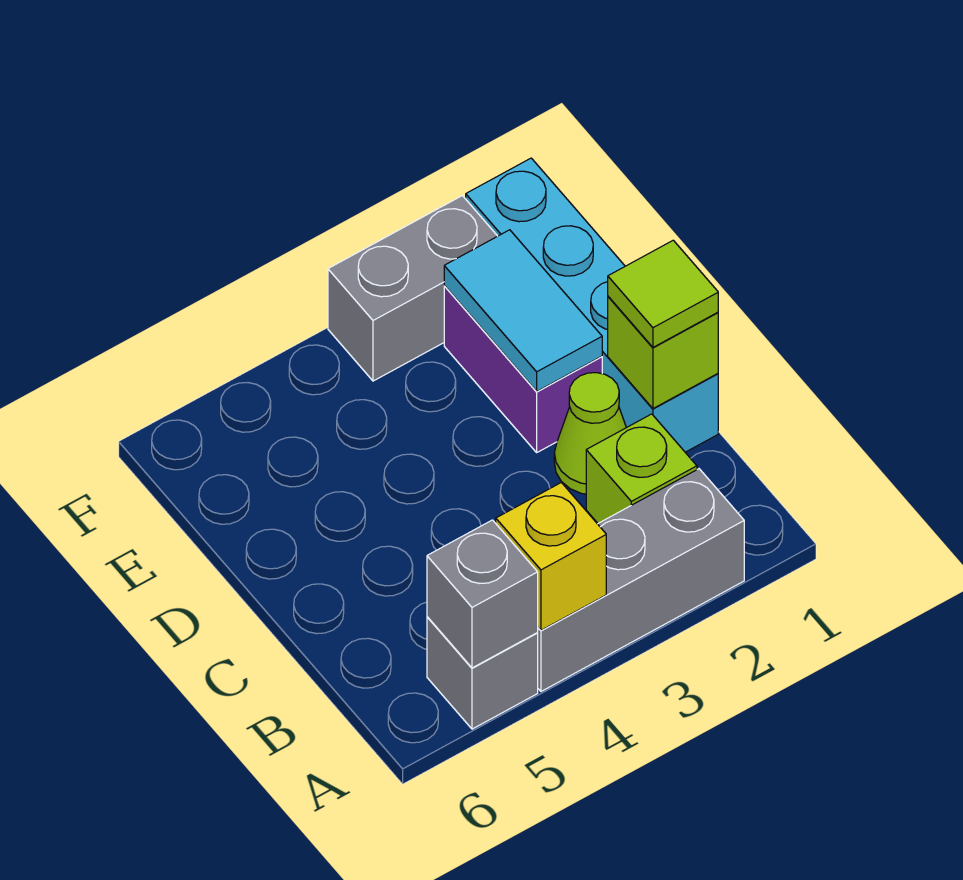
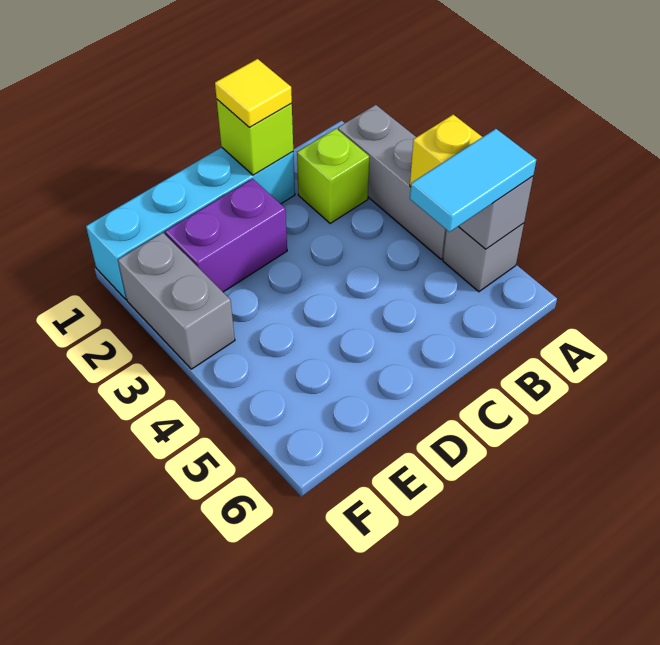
lime tile C1 level 3 -> yellow tile C1 level 3
lime cone C2 level 1 -> none
cyan tile D2:E2 level 2 -> cyan tile A5:B5 level 3

